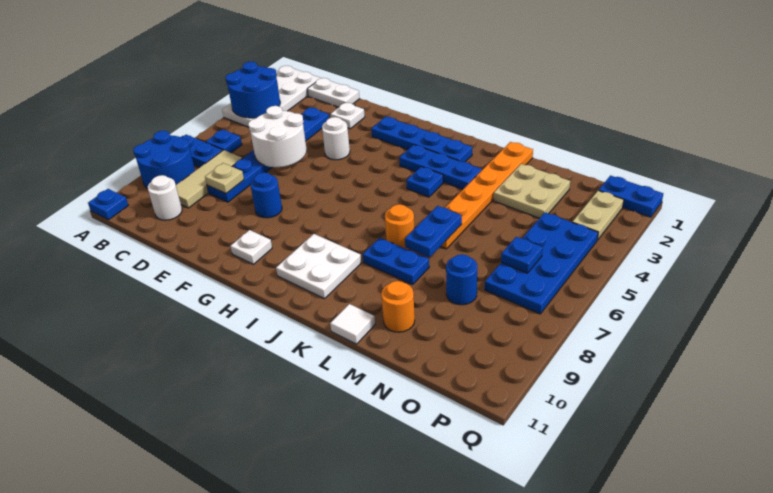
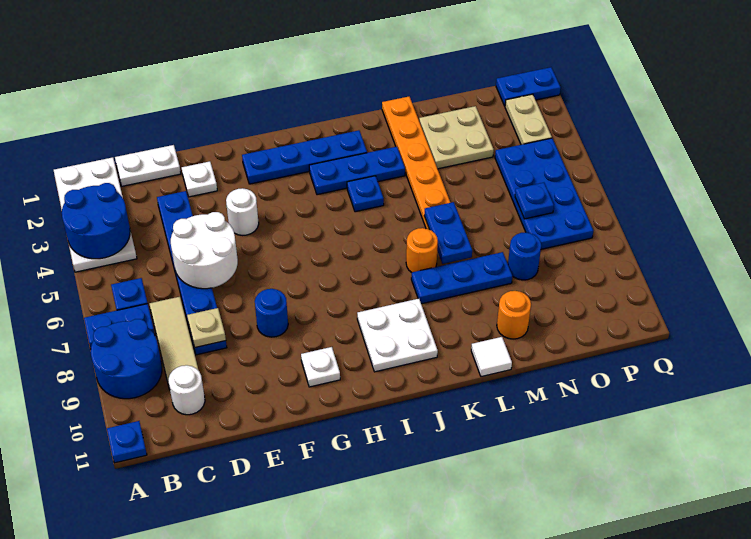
blue plate K8:L8 level 1 -> blue plate K8:M8 level 1

